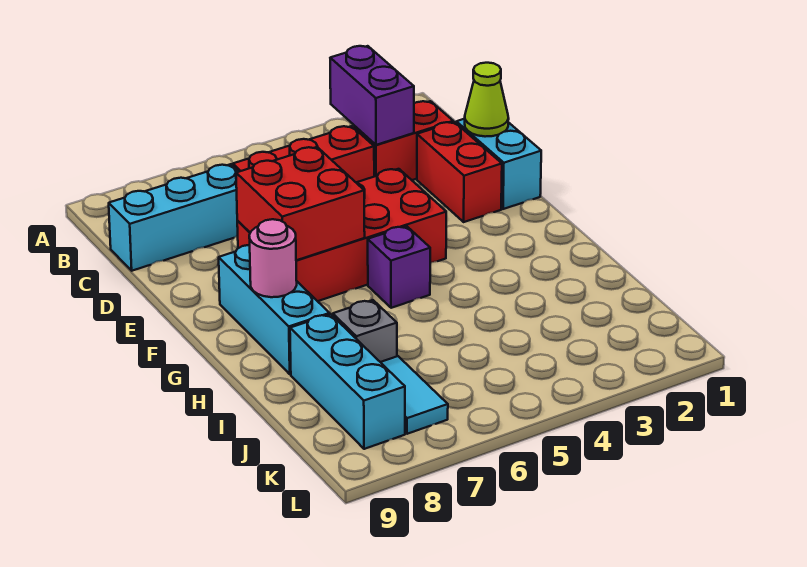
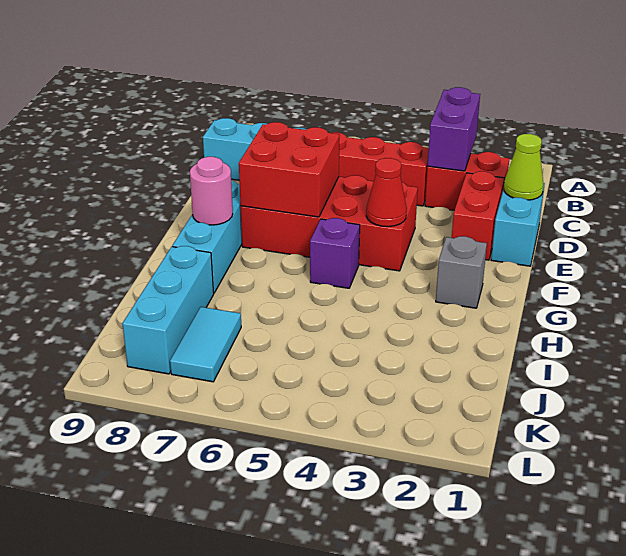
none -> red cone F4 level 2
grey brick I7 level 1 -> grey brick G2 level 1

